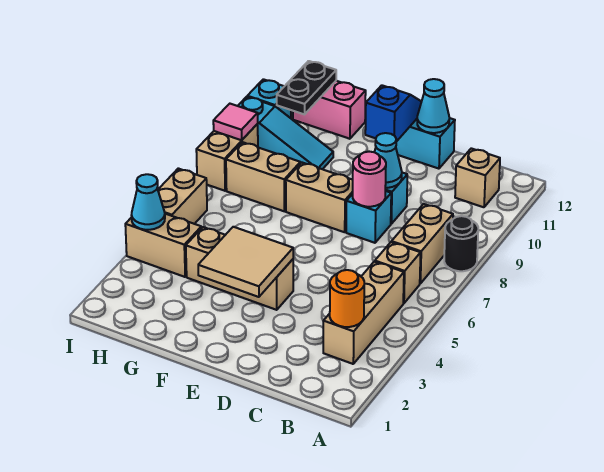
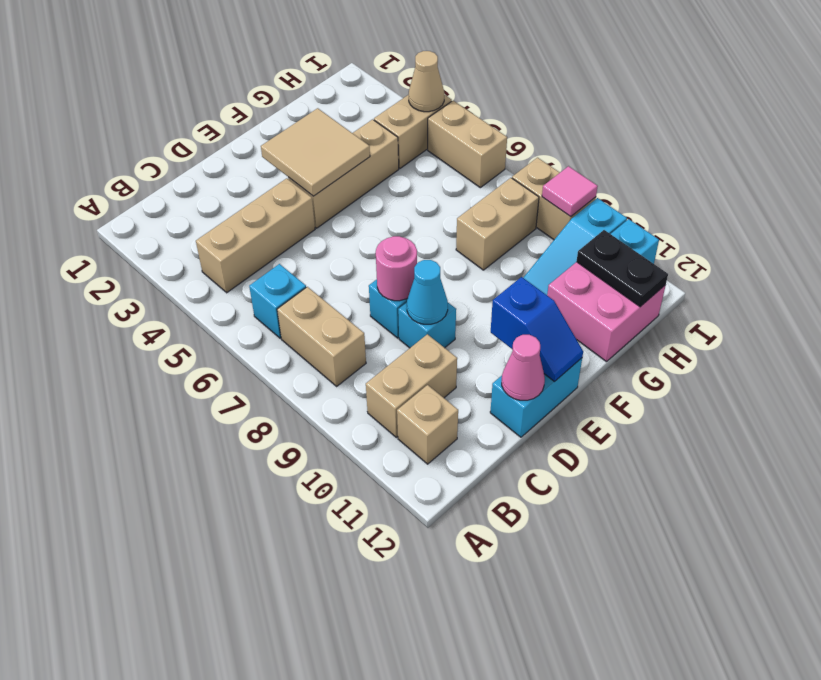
black round brick A8 level 1 -> none
tan brick B3:B5 level 1 -> tan brick B4:D4 level 1
orange round brick B3 level 2 -> none
tan brick B6 level 1 -> cyan brick B6 level 1
cyan cone D12 level 2 -> pink cone D12 level 2
tan brick E8:F8 level 1 -> tan brick B10:C10 level 1
pink brick G12:H12 level 1 -> pink brick G11:H12 level 1
cyan cone I4 level 2 -> tan cone I4 level 2

